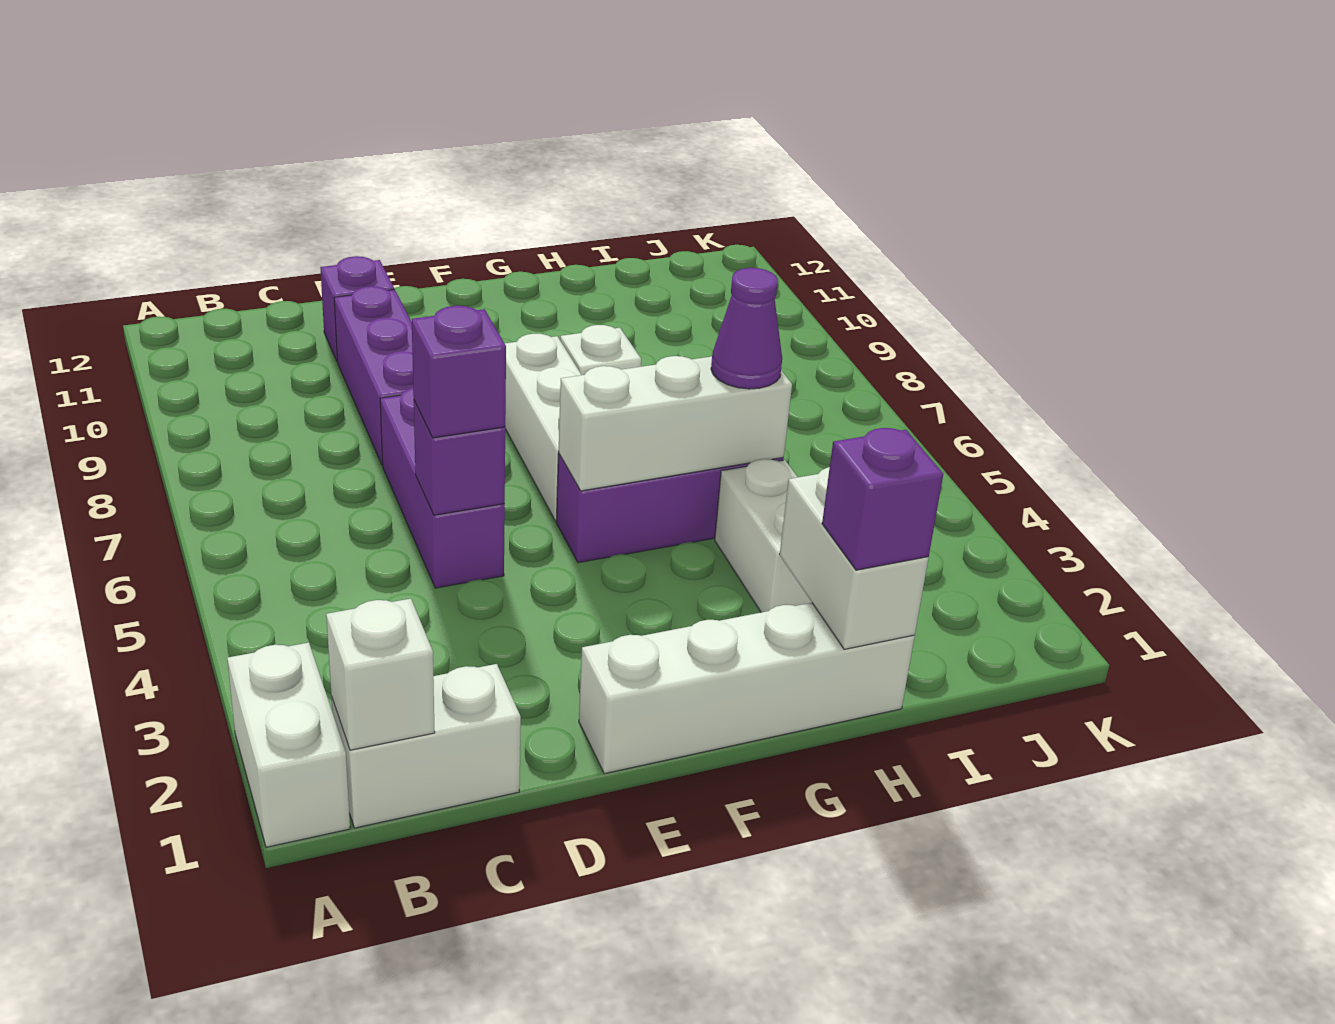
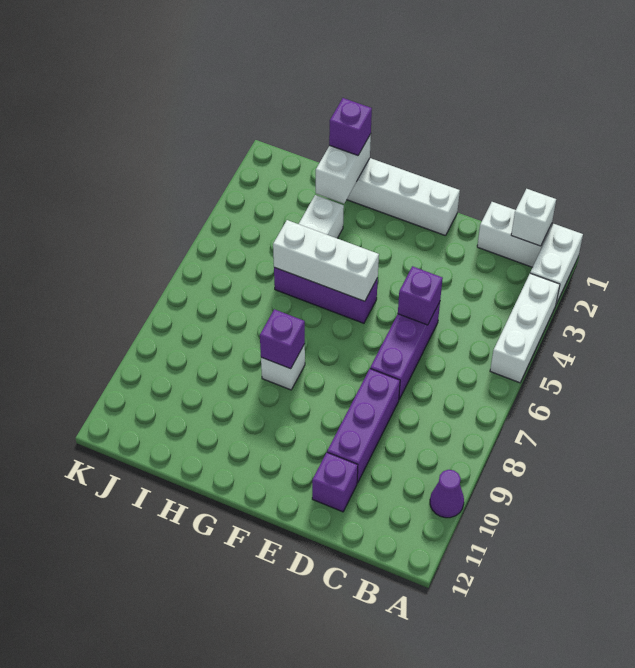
purple brick D5 level 3 -> purple brick G8 level 2
white brick F6:F8 level 1 -> white brick A3:A5 level 1
purple cone H5 level 3 -> purple cone A10 level 1

